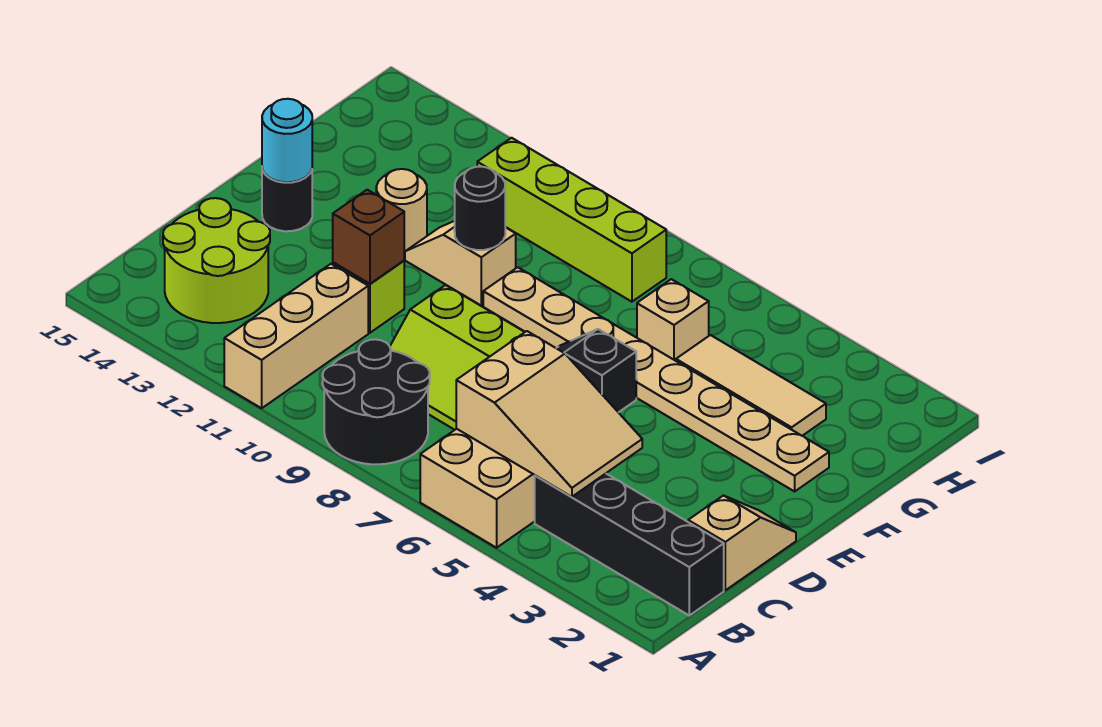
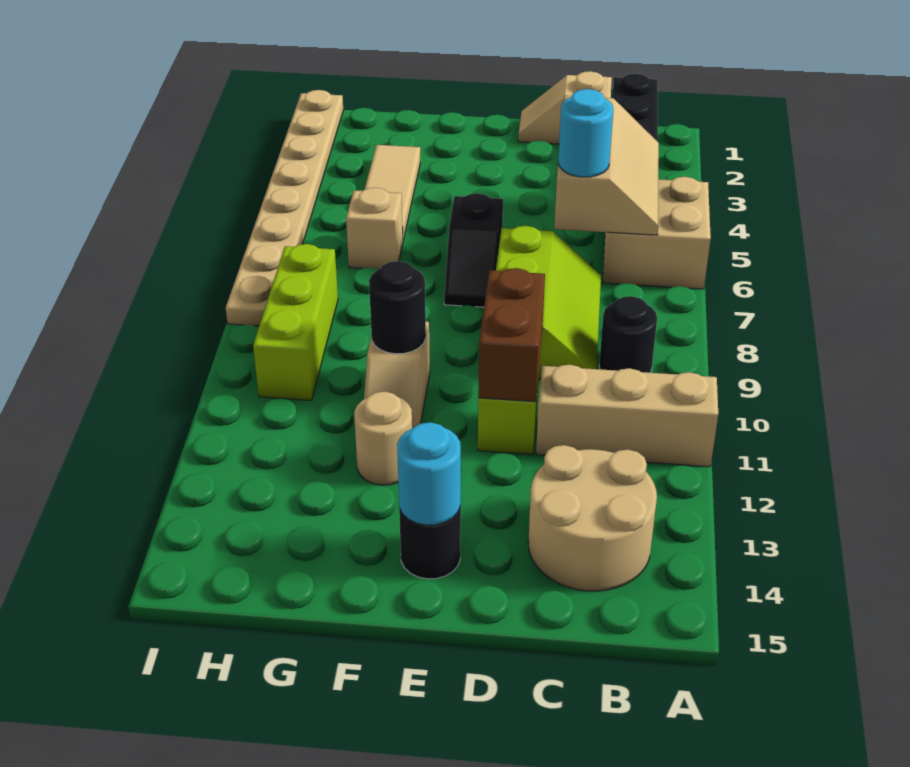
black round brick A8:B9 level 1 -> black round brick B9 level 1
tan slope B4:C6 level 2 top 6 -> tan slope B4:C6 level 2 top C
lime round brick B13:C14 level 1 -> tan round brick B13:C14 level 1
none -> cyan round brick C6 level 3
brown brick D11 level 2 -> brown brick D10:D11 level 2
tan plate F2:F9 level 1 -> tan plate I1:I8 level 1
lime brick H8:H11 level 1 -> lime brick H8:H10 level 1

